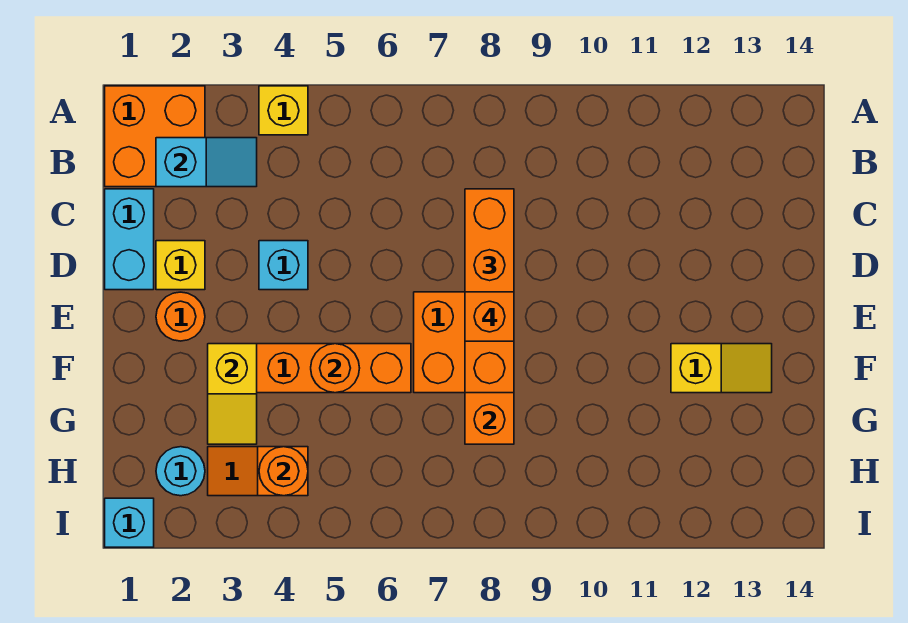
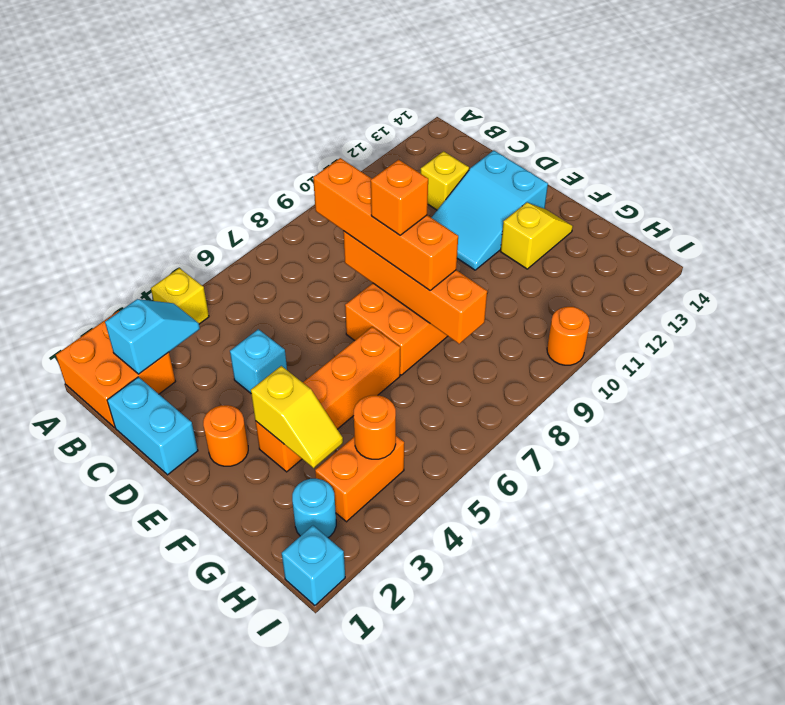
yellow brick D2 level 1 -> yellow brick C12 level 1
none -> cyan slope D11:E13 level 1 top 13
orange round brick F5 level 2 -> orange round brick I10 level 1
orange slope H3:H4 level 1 top 4 -> orange brick H3:H4 level 1

